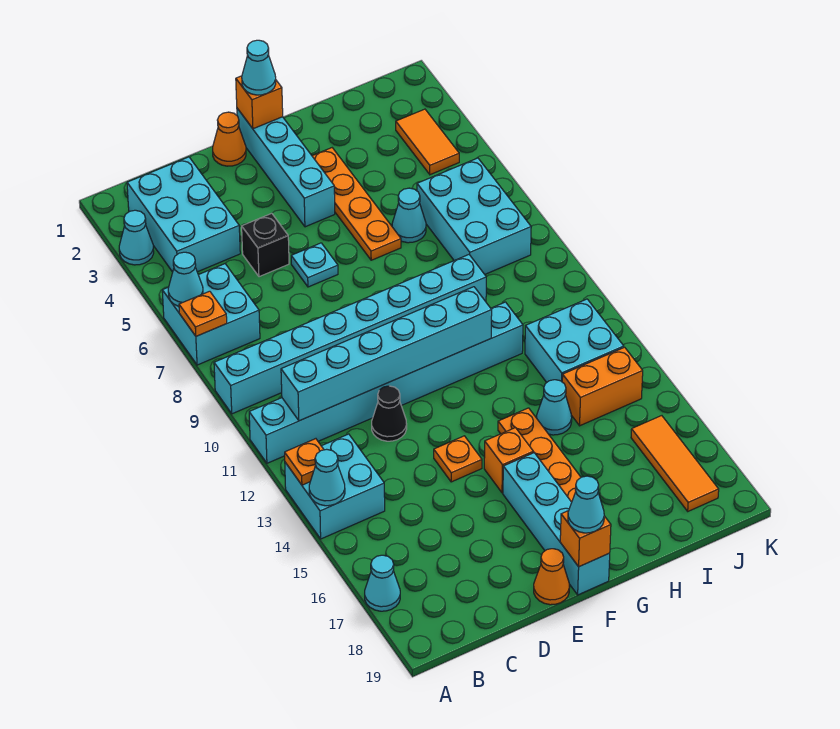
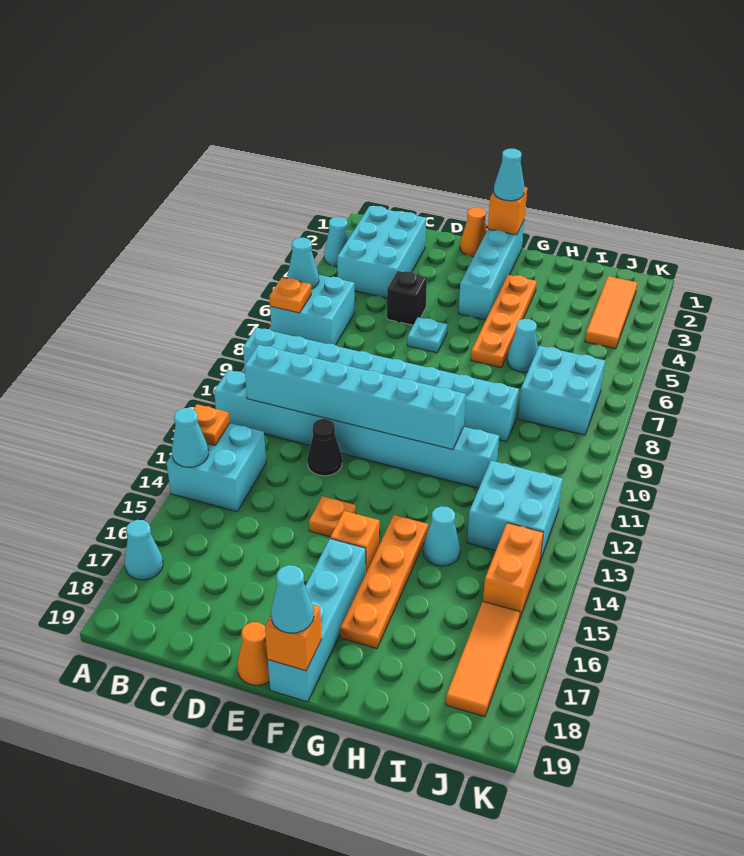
cyan brick I6:J8 level 1 -> cyan brick I7:J8 level 1
orange brick I14:J14 level 1 -> orange brick J14:J15 level 1
orange tile J3:J4 level 1 -> orange tile J2:J4 level 1

